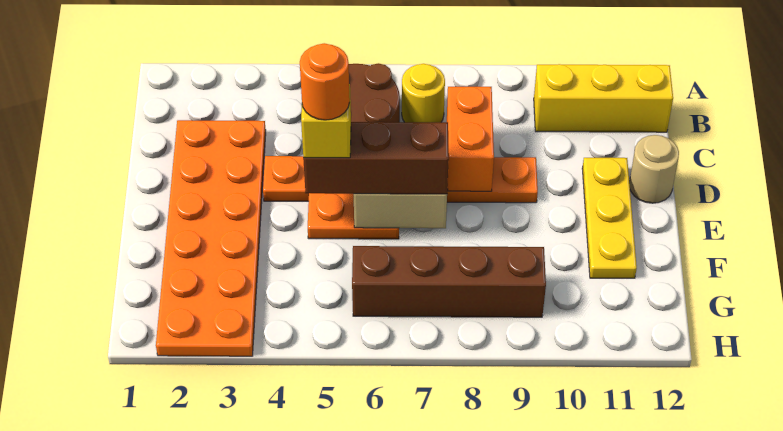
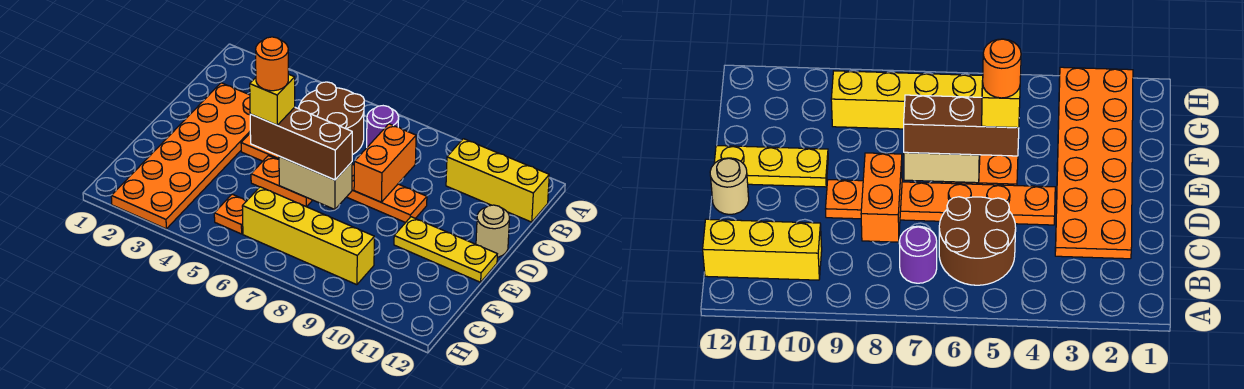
yellow round brick B7 level 1 -> purple round brick B7 level 1
yellow plate D11:F11 level 1 -> yellow plate E10:E12 level 1
none -> orange plate G5 level 1
brown brick G6:G9 level 1 -> yellow brick G6:G9 level 1

